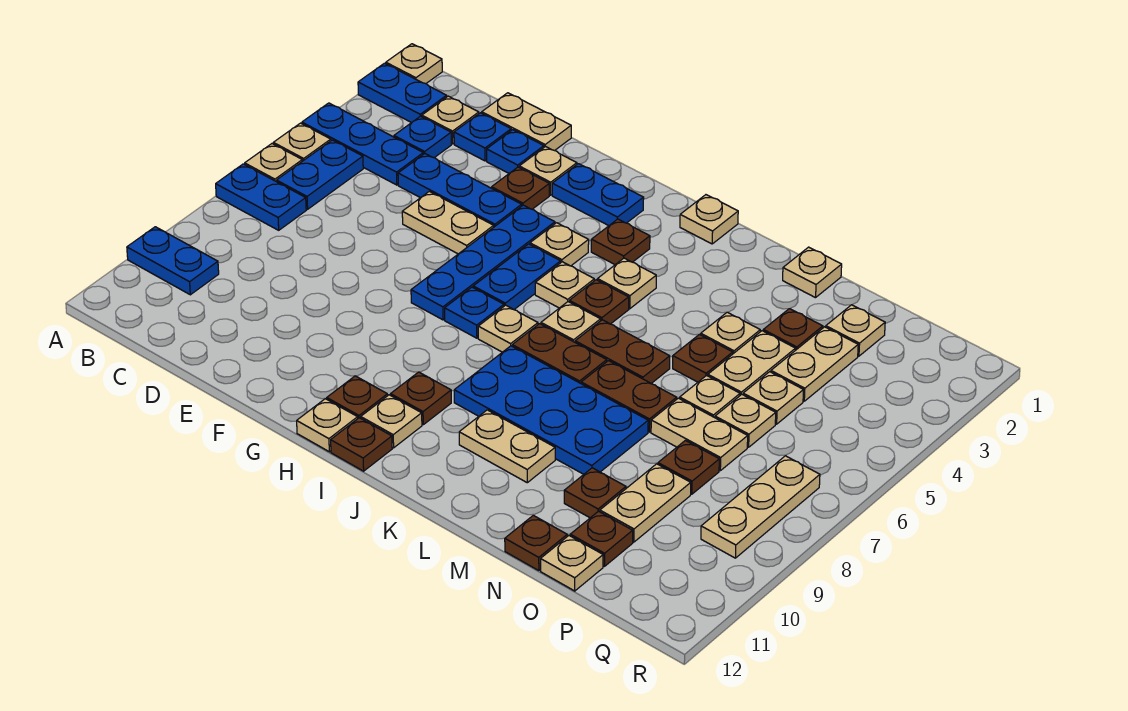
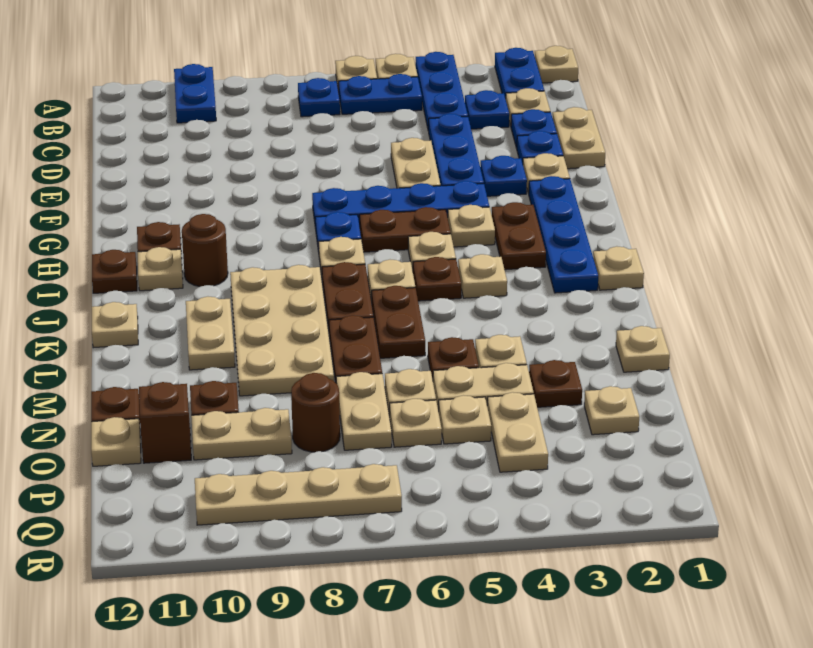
blue plate A7:B7 level 1 -> blue plate B7 level 1
brown plate F3 level 1 -> blue plate F3 level 1
blue plate G2:H2 level 1 -> blue plate G2:J2 level 1
blue plate H5:H6 level 1 -> brown plate H5:H6 level 1
tan plate H12 level 1 -> tan plate K12 level 1
brown plate I3 level 1 -> brown plate H3:I3 level 1
brown plate I10 level 1 -> brown round brick I10 level 1
blue plate J8:M9 level 1 -> tan plate J8:M9 level 1
tan plate O3:O4 level 1 -> tan plate O4:P4 level 1
brown plate O8 level 1 -> brown round brick O8 level 1
brown plate O11 level 1 -> brown brick O11 level 1
tan plate Q7:Q9 level 1 -> tan plate Q7:Q10 level 1

